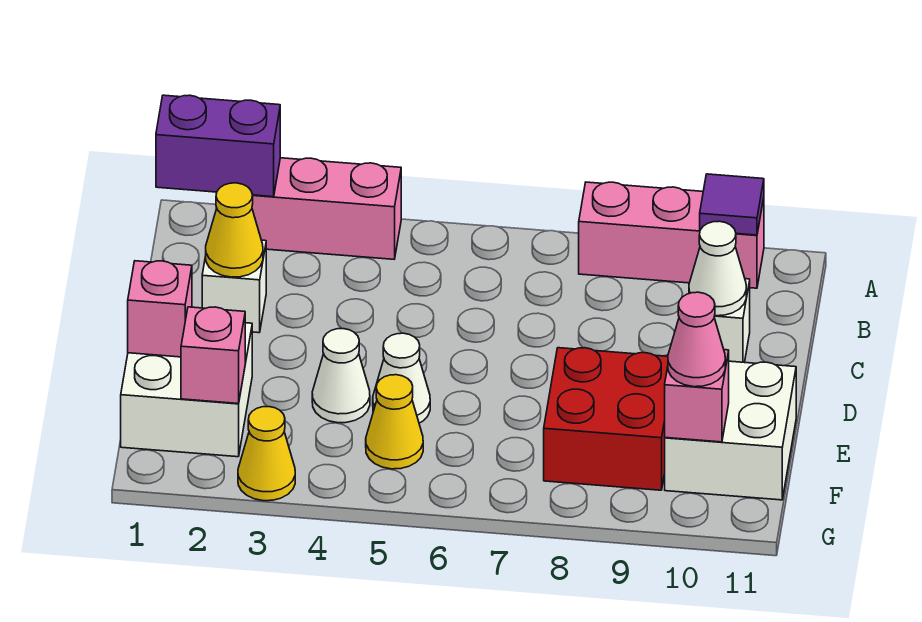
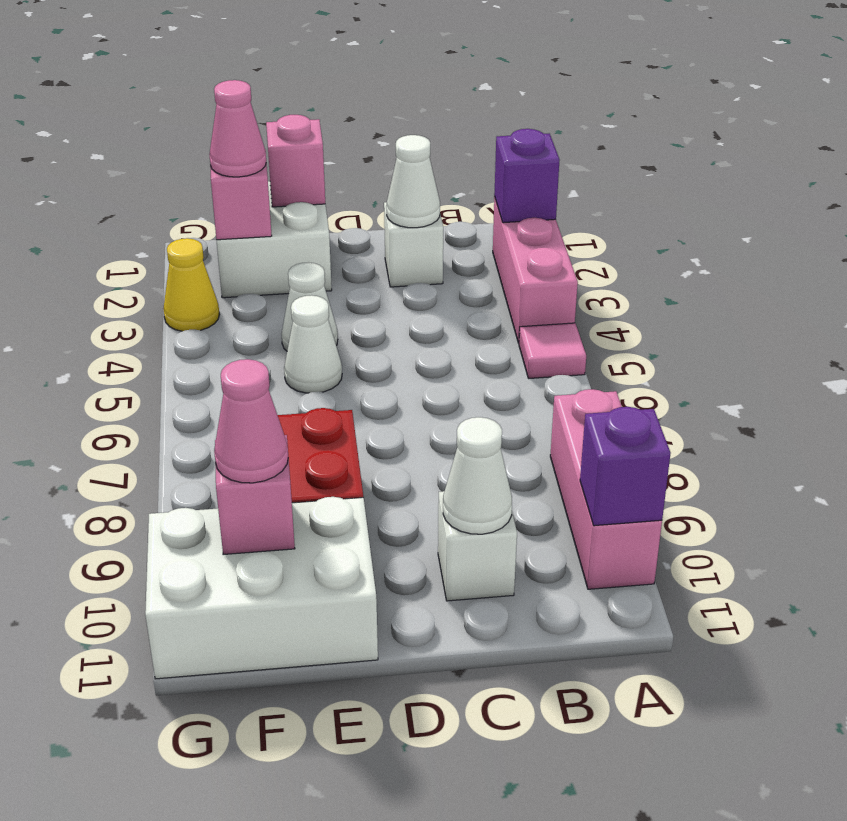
purple brick A1:A2 level 2 -> purple brick A2 level 2
none -> pink tile A5 level 1
purple tile A10 level 2 -> purple brick A10 level 2
yellow cone C2 level 2 -> white cone C2 level 2
white brick E10:F11 level 1 -> white brick E10:G11 level 1
none -> pink cone F2 level 3
yellow cone F5 level 1 -> none

